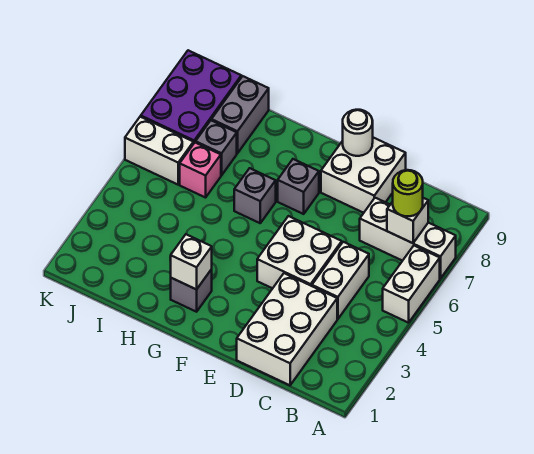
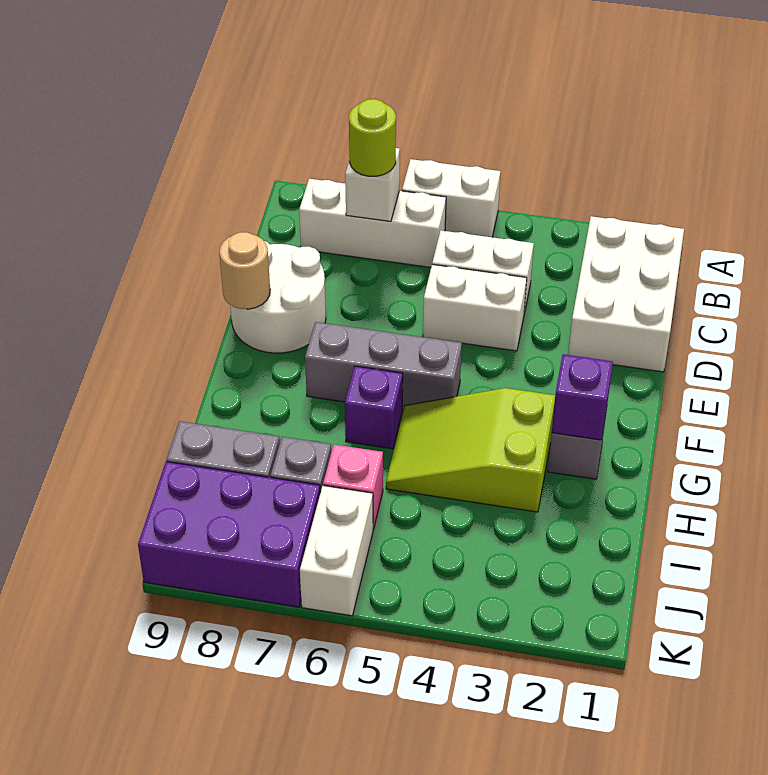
white brick A7:C7 level 1 -> white brick B6:B8 level 1
white brick C1:D3 level 1 -> white brick B1:D2 level 1
white brick D4:E5 level 1 -> white brick D4:D5 level 1
white brick D8:E9 level 1 -> white round brick D8:E9 level 1
white round brick E9 level 2 -> tan round brick E9 level 2
grey brick F7 level 1 -> grey brick F5:F7 level 1
white brick G2 level 2 -> purple brick G2 level 2
none -> lime slope G3:H5 level 1 top 3
grey brick G6 level 1 -> purple brick G6 level 1

